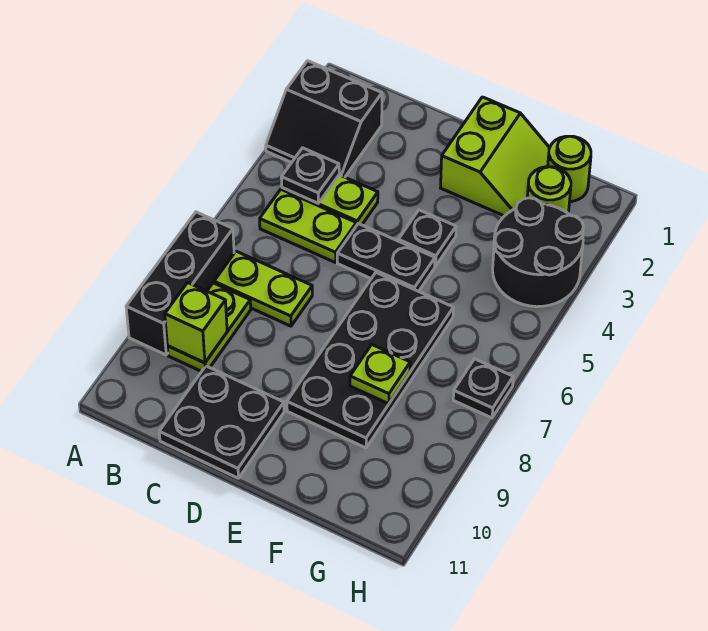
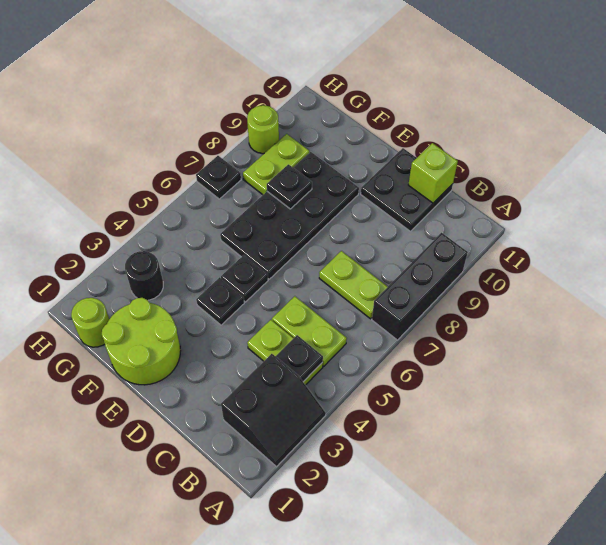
black slope A2:B3 level 1 top 2 -> black slope A2:B3 level 1 top B
lime plate B8:B9 level 1 -> lime plate G8:G9 level 1
lime brick B9 level 2 -> lime brick C11 level 2
black plate D5:E5 level 1 -> black plate E5 level 1
lime slope E1:F2 level 1 top E -> lime round brick E1:F2 level 1
lime plate F8 level 2 -> black plate F8 level 2
lime round brick G2 level 1 -> lime round brick H9 level 1
black round brick G3:H4 level 1 -> black round brick G3 level 1

